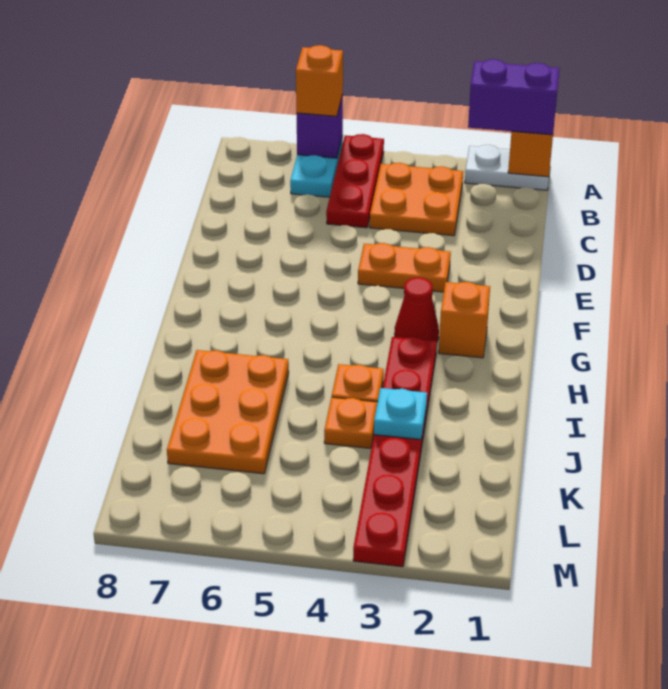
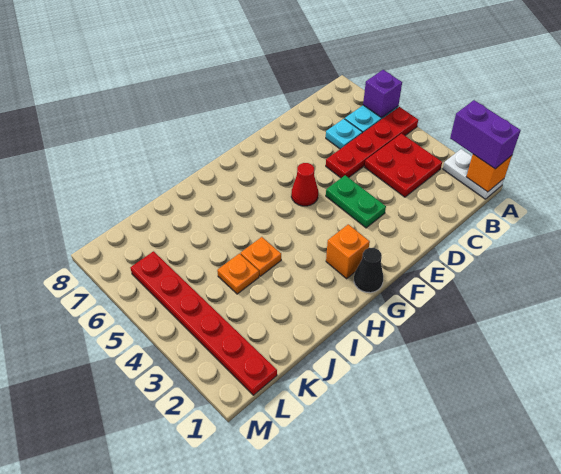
red plate A5:C5 level 1 -> red plate A5:D5 level 1
orange brick A6 level 3 -> none
orange plate B3:C4 level 1 -> red plate B3:C4 level 1
orange plate E3:E4 level 1 -> green plate E3:E4 level 1
none -> black cone G1 level 1
red cone G3 level 1 -> red cone F5 level 1
red plate H3:M3 level 1 -> red plate L1:L6 level 1
orange plate I6:K7 level 1 -> none
cyan plate J3 level 2 -> cyan plate C6 level 1

